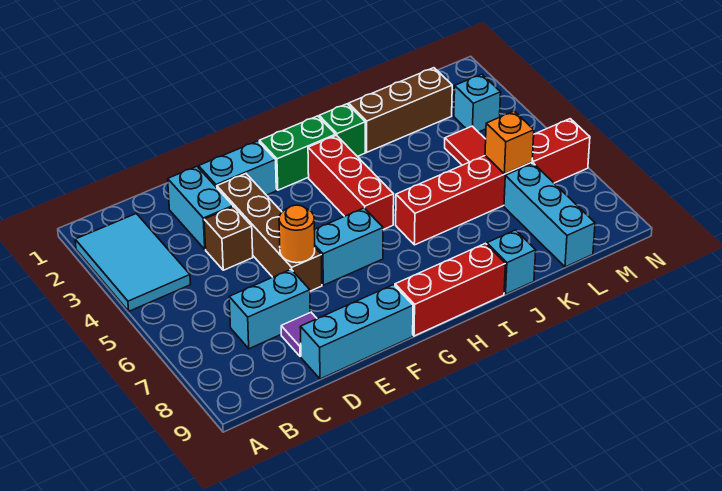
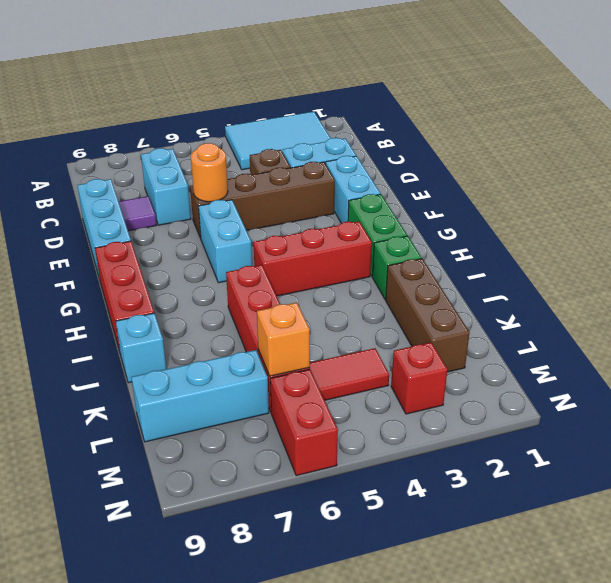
cyan brick M3 level 1 -> red brick M3 level 1

